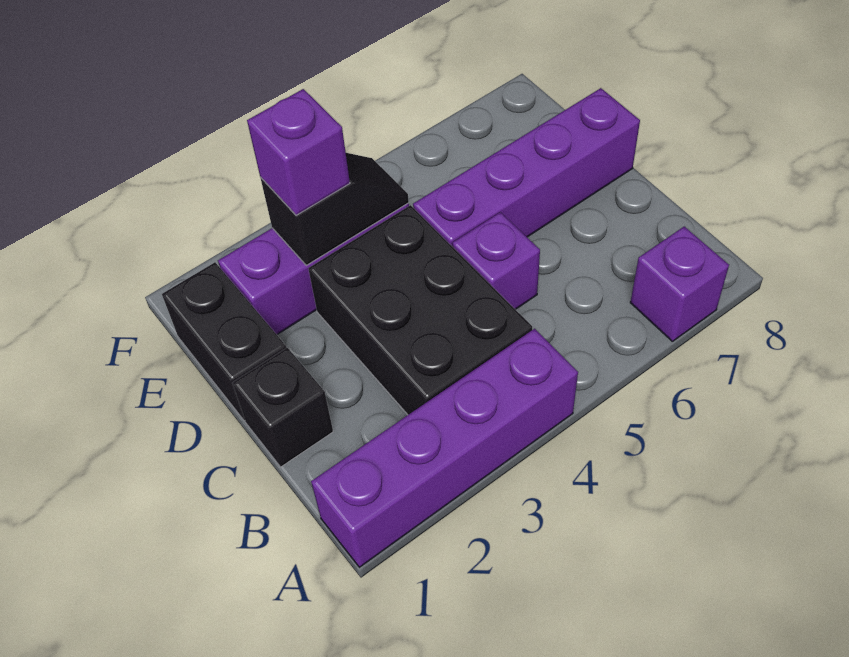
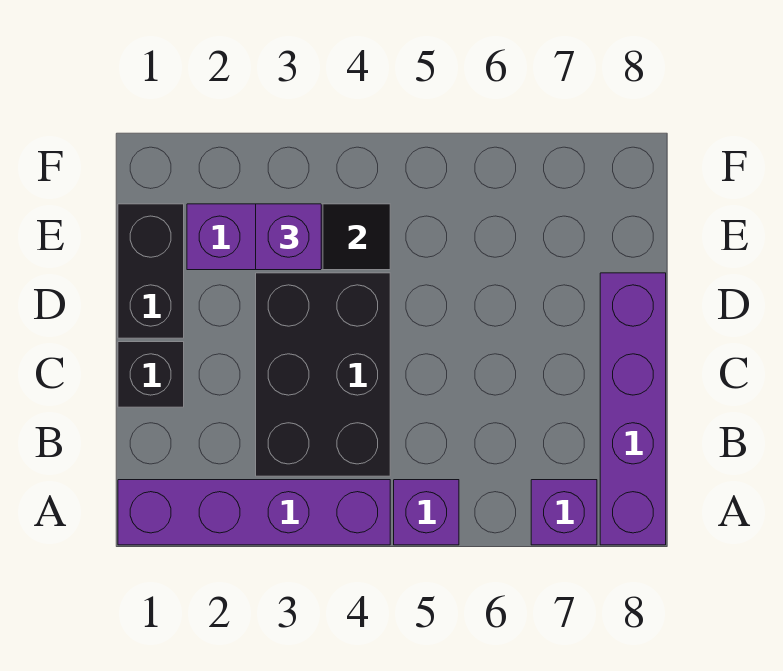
purple brick C5 level 1 -> purple brick A5 level 1
purple brick D5:D8 level 1 -> purple brick A8:D8 level 1

